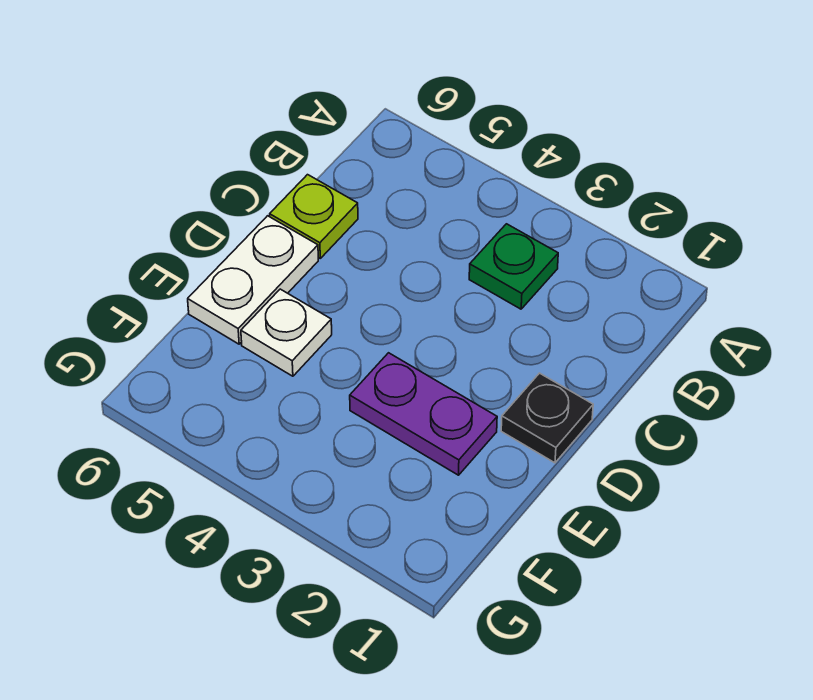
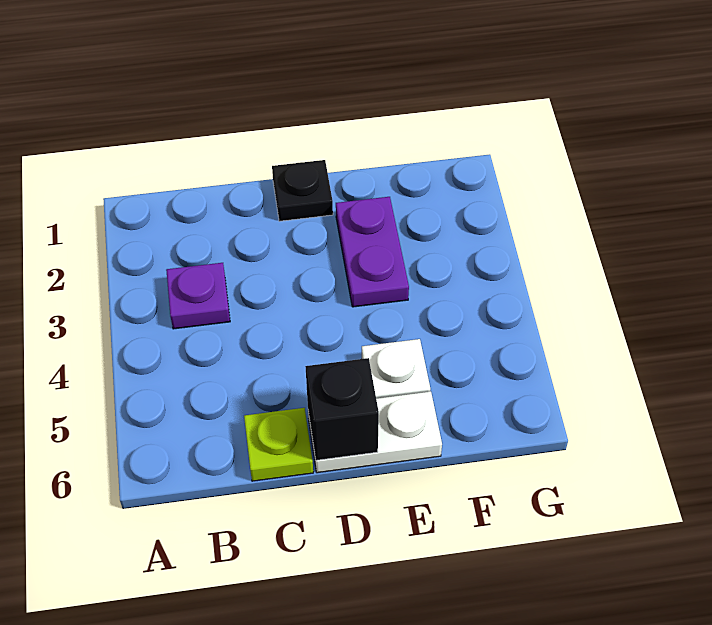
green plate B3 level 1 -> purple plate B3 level 1
none -> black brick D6 level 2

